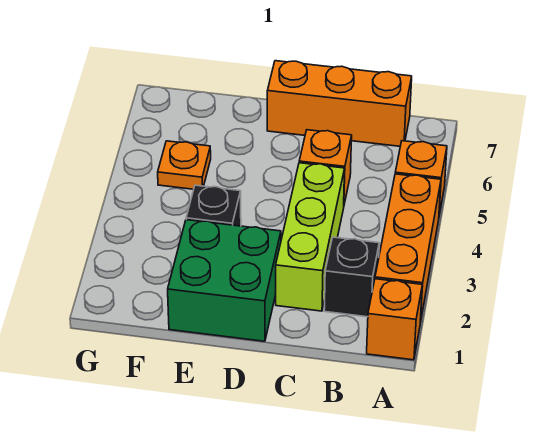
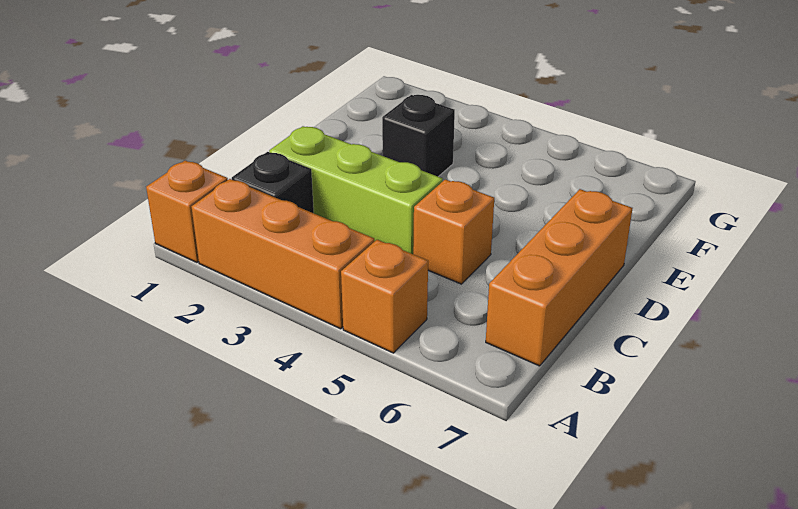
green brick D1:E2 level 1 -> none
orange plate F5 level 1 -> none

